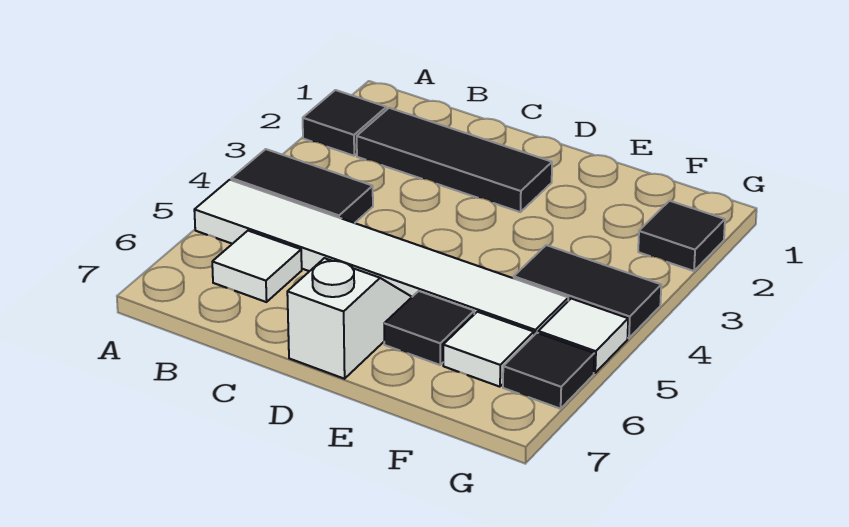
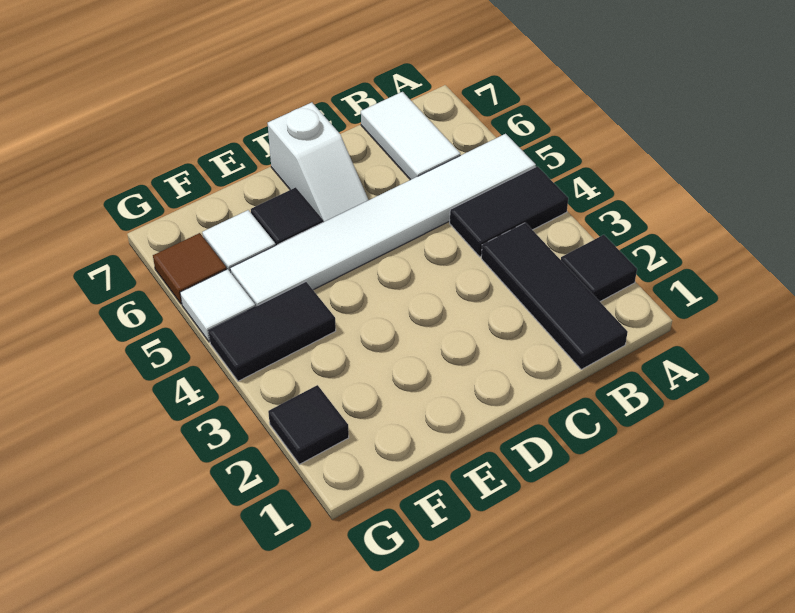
black tile B2:D2 level 1 -> black tile B1:B3 level 1
white tile B6 level 1 -> white tile B6:B7 level 1
black tile G6 level 1 -> brown tile G6 level 1

